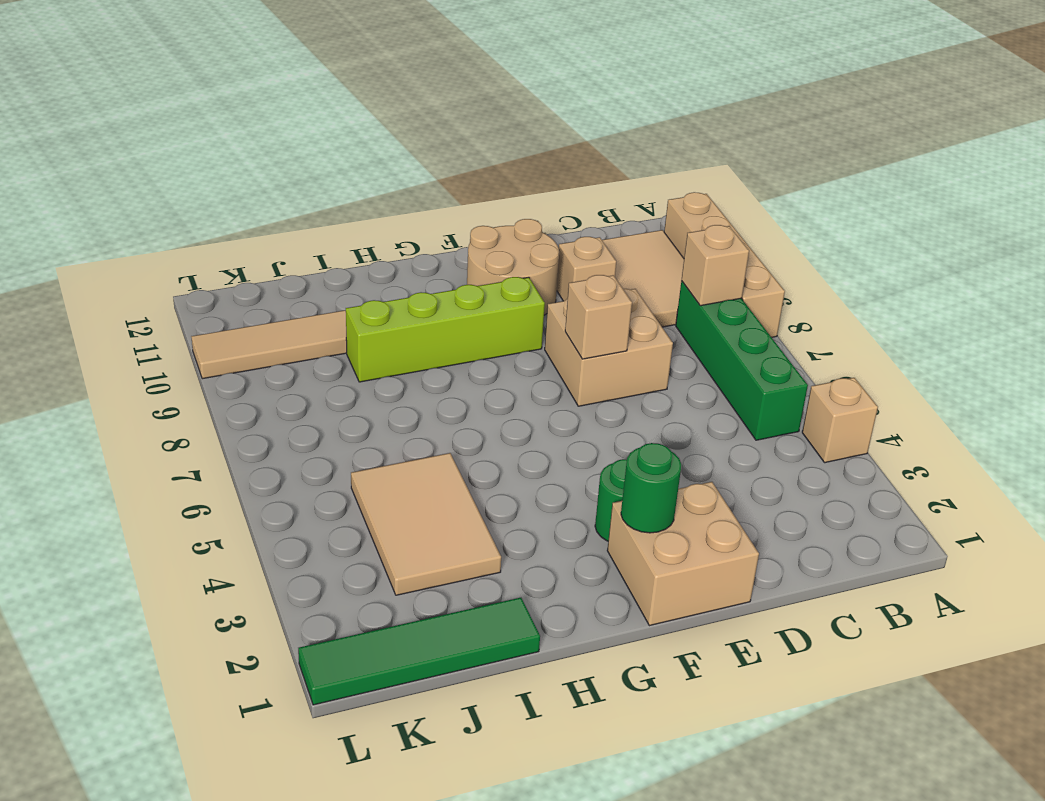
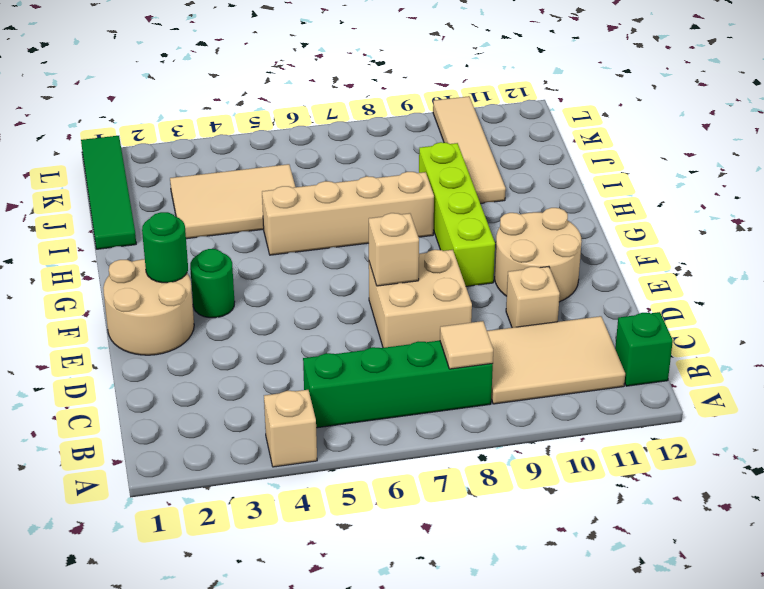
tan brick A8:A11 level 1 -> tan brick H5:H8 level 1
tan brick B8 level 2 -> tan tile B8 level 2
none -> green brick B12 level 1
tan brick E1:F2 level 1 -> tan round brick E1:F2 level 1

